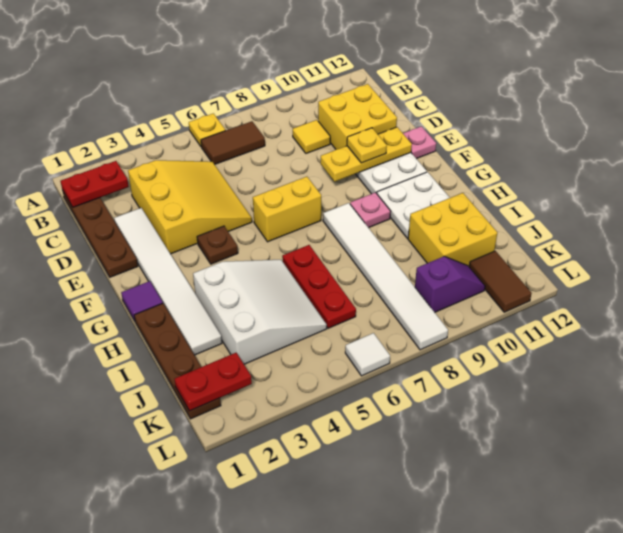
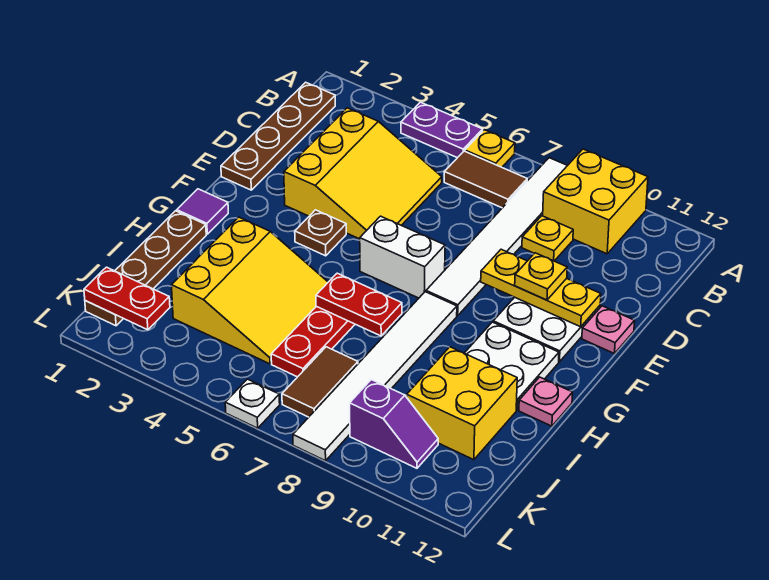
none -> purple plate A4:A5 level 1
red plate B1:B2 level 2 -> red plate H6:H7 level 2
yellow tile C9 level 1 -> yellow plate C9 level 1
yellow brick C10:D11 level 1 -> yellow brick A9:B10 level 1
white tile D2:I2 level 1 -> white tile A8:F8 level 1
yellow brick F6:F7 level 1 -> white brick F6:F7 level 1
pink plate G9 level 1 -> pink plate H12 level 1
white slope H3:J5 level 1 top 3 -> yellow slope H3:J5 level 1 top 3
brown tile K11:L11 level 1 -> brown tile J7:K7 level 1
white tile L6 level 1 -> white plate L6 level 1

